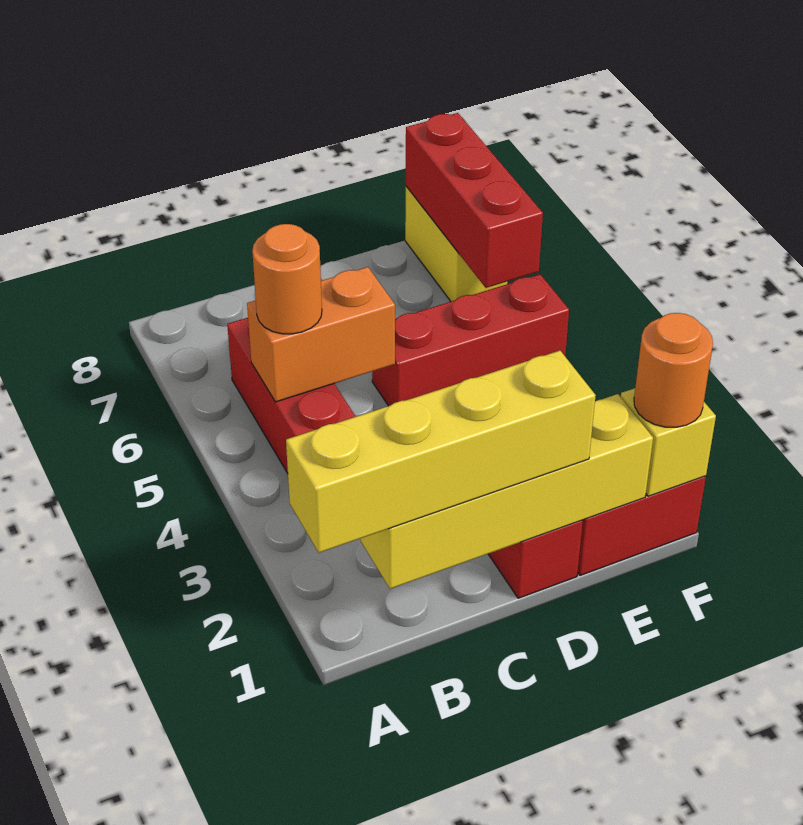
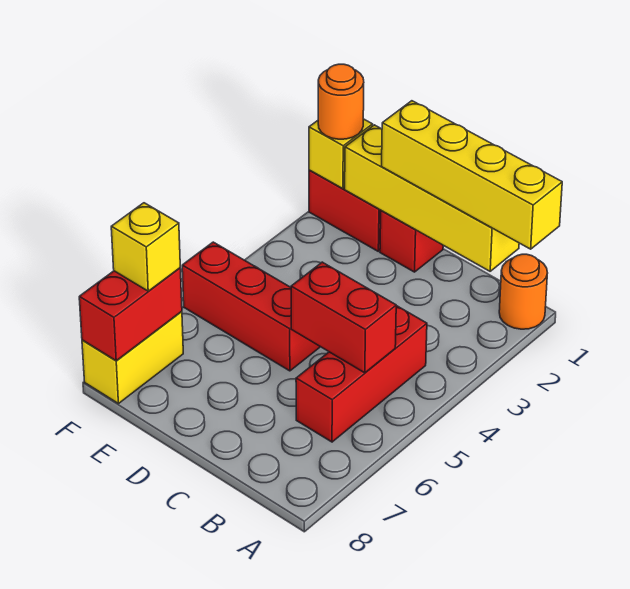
orange brick B5:C5 level 2 -> red brick B5:C5 level 2
orange round brick B5 level 3 -> orange round brick A1 level 1
red brick F6:F8 level 2 -> red brick F7:F8 level 2
none -> yellow brick F7 level 3

